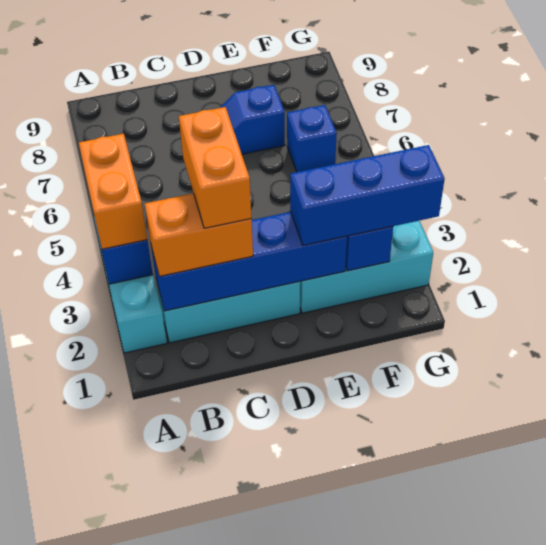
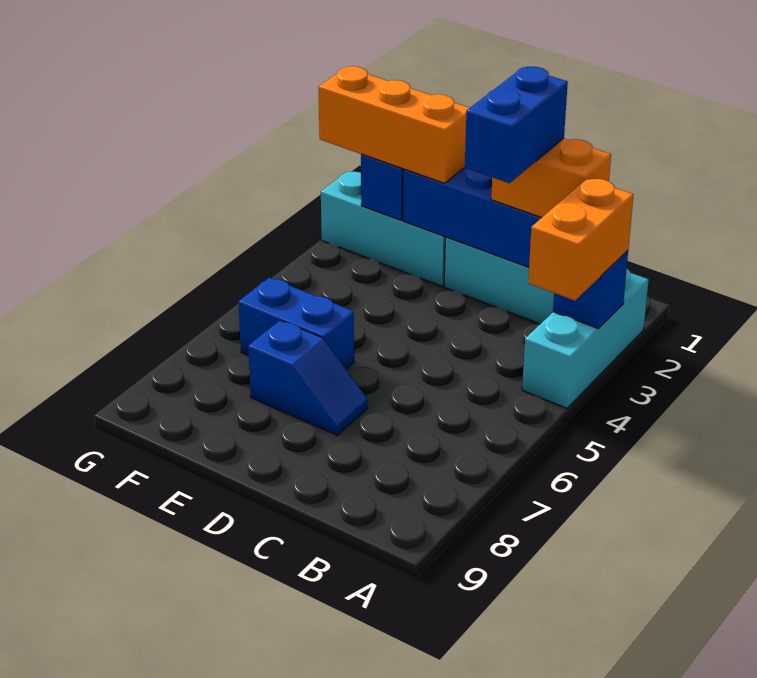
orange brick C2:C3 level 4 -> blue brick C2:C3 level 4
blue brick E2:G2 level 3 -> orange brick E2:G2 level 3
blue brick F6 level 1 -> blue brick E6:F6 level 1

